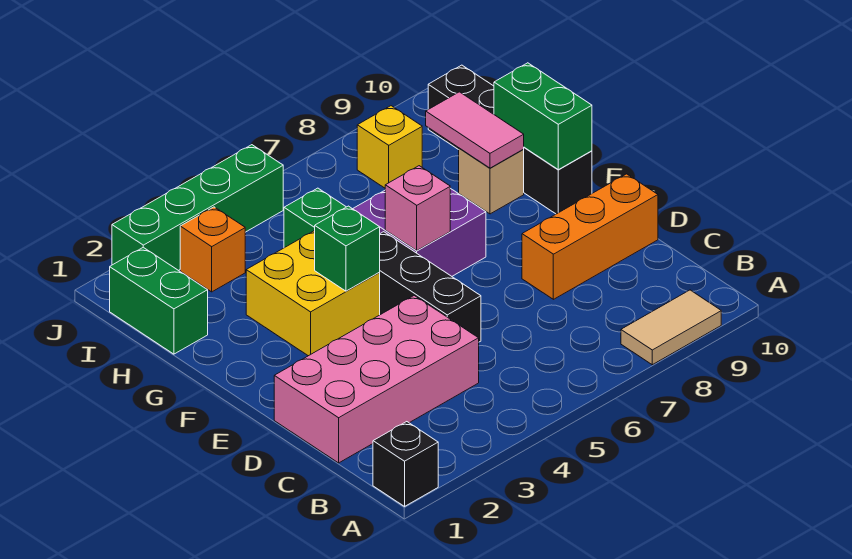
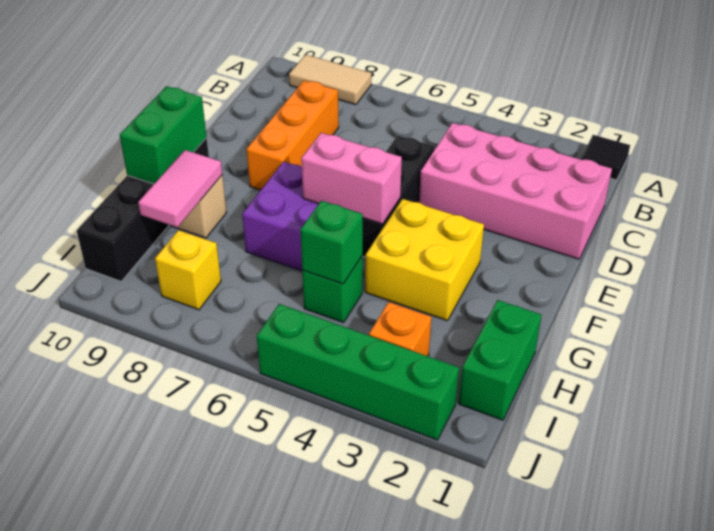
black brick A1 level 1 -> black tile A1 level 1
orange brick D8:D10 level 1 -> orange brick C8:E8 level 1
green brick F4 level 2 -> green brick H5 level 2
pink brick F6 level 2 -> pink brick F5:F6 level 2

